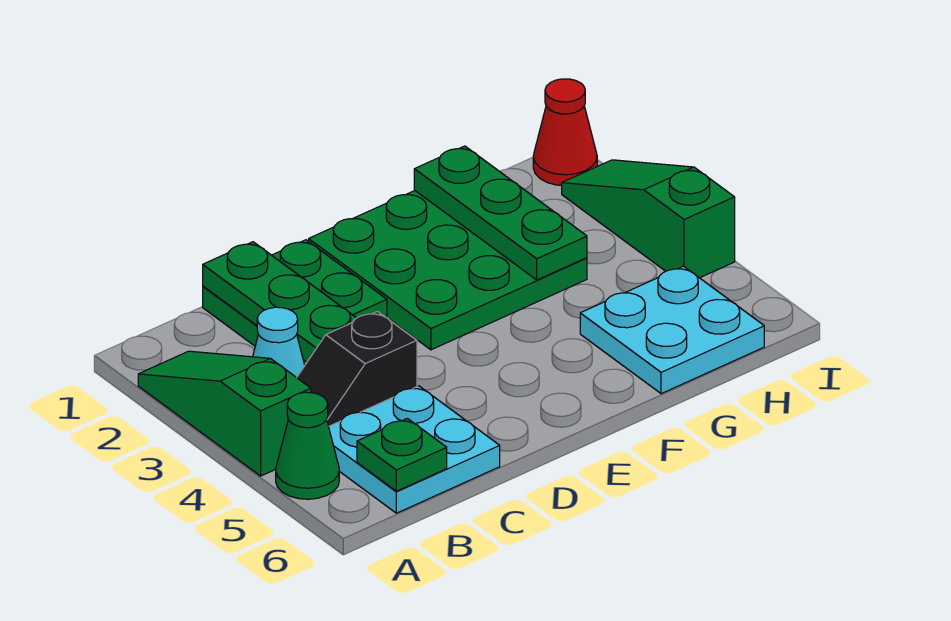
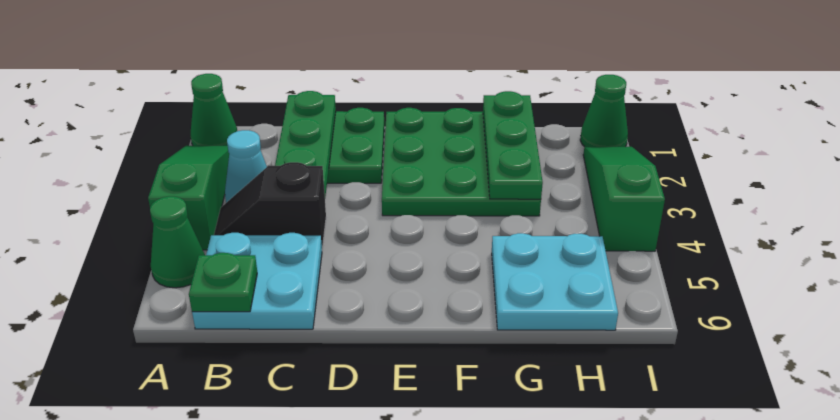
none -> green cone A1 level 1
red cone I1 level 1 -> green cone I1 level 1

